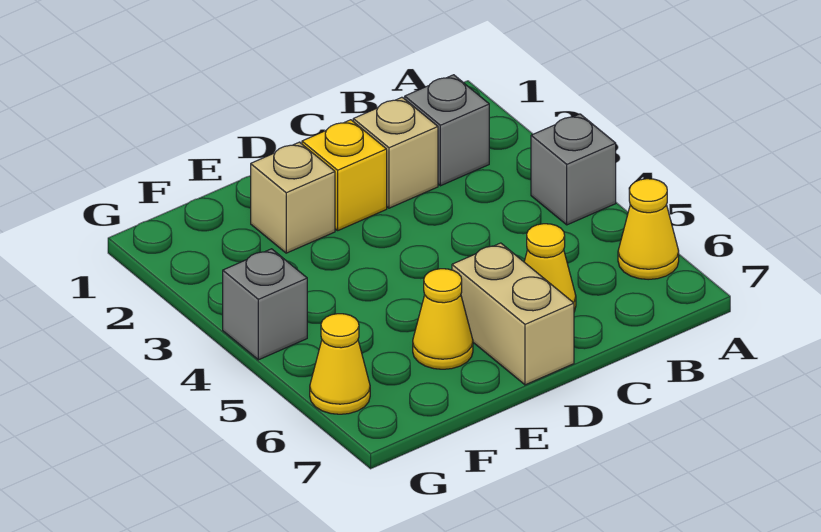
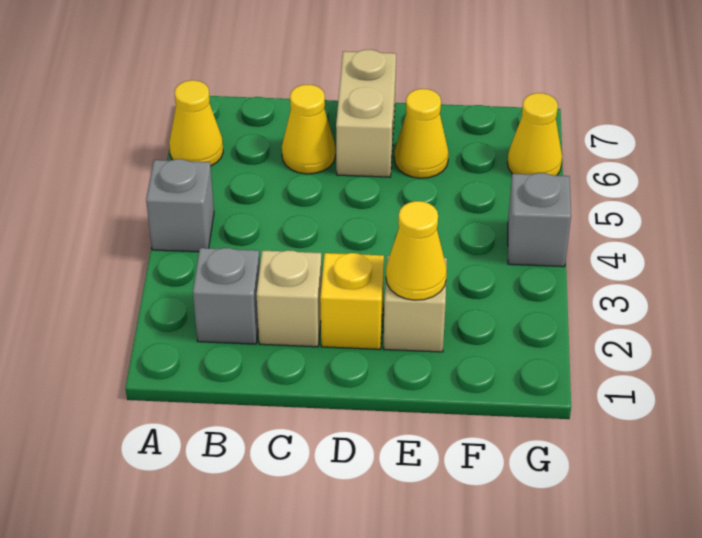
none -> yellow cone E2 level 2

